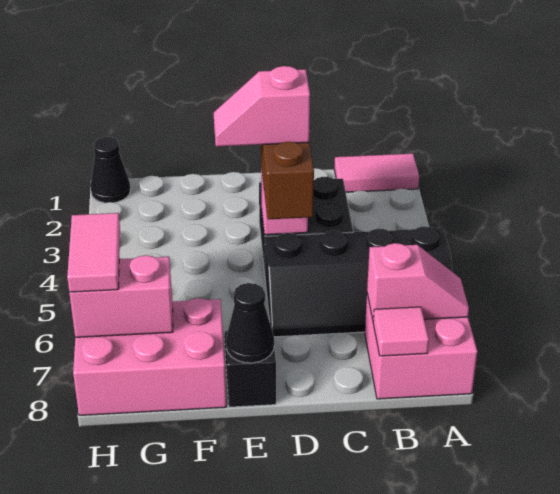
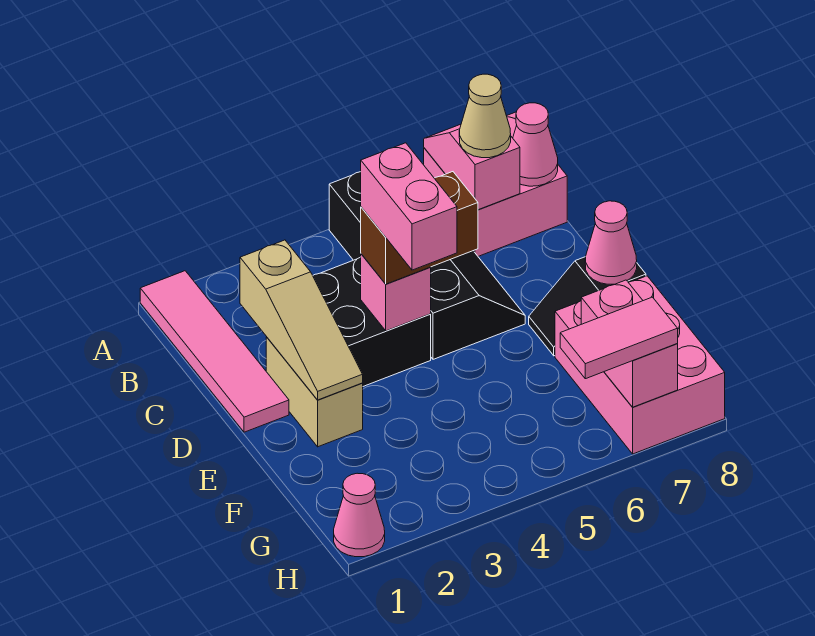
pink tile A1:B1 level 1 -> pink tile A1:D1 level 1
none -> tan cone B7 level 3
pink tile B8 level 2 -> pink cone B8 level 2
none -> tan slope C2:E2 level 2 top C
none -> tan brick D2:E2 level 1
pink slope D4:E4 level 4 top D -> pink brick D4:E4 level 4
black cone E8 level 2 -> pink cone E8 level 2
black cone H1 level 1 -> pink cone H1 level 1

